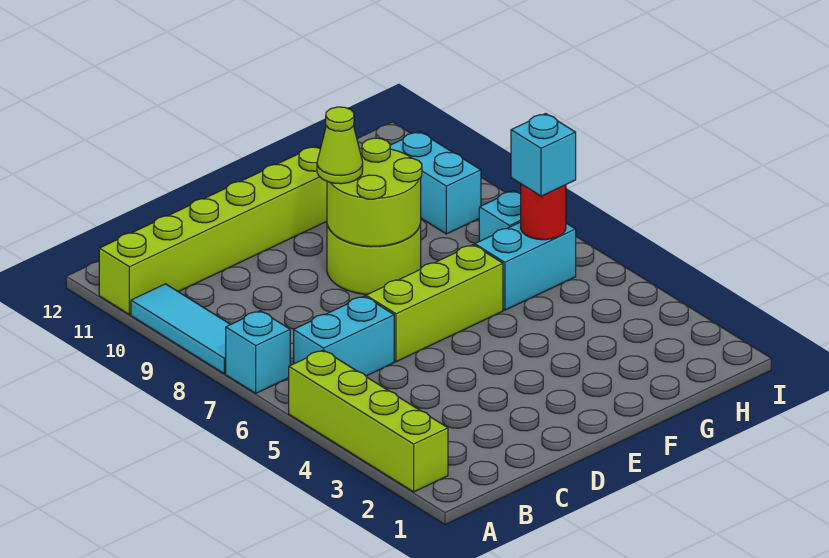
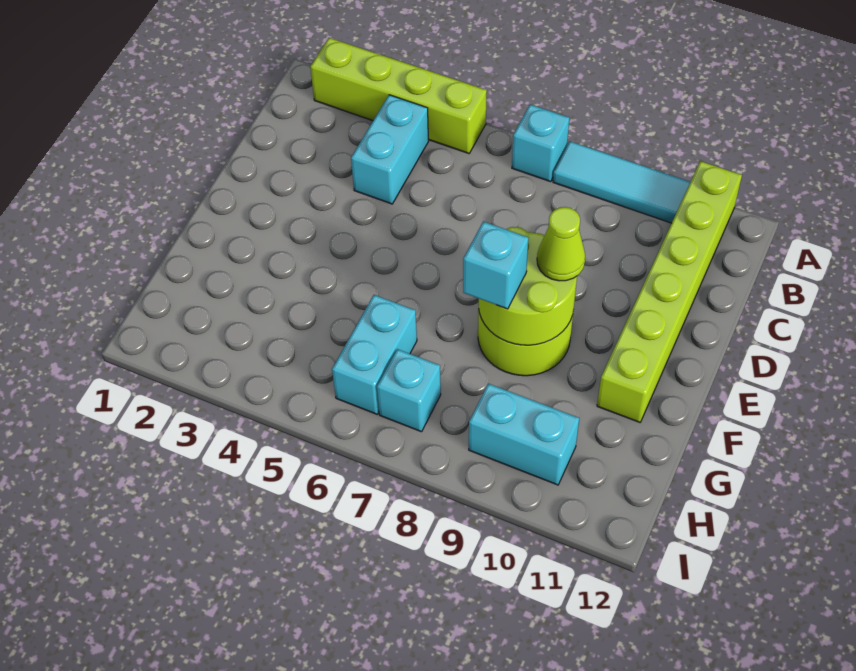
cyan brick B6:C6 level 1 -> cyan brick B4:C4 level 1
lime brick D6:F6 level 1 -> none
red round brick H6 level 2 -> none
cyan brick H6 level 3 -> cyan brick F8 level 3

